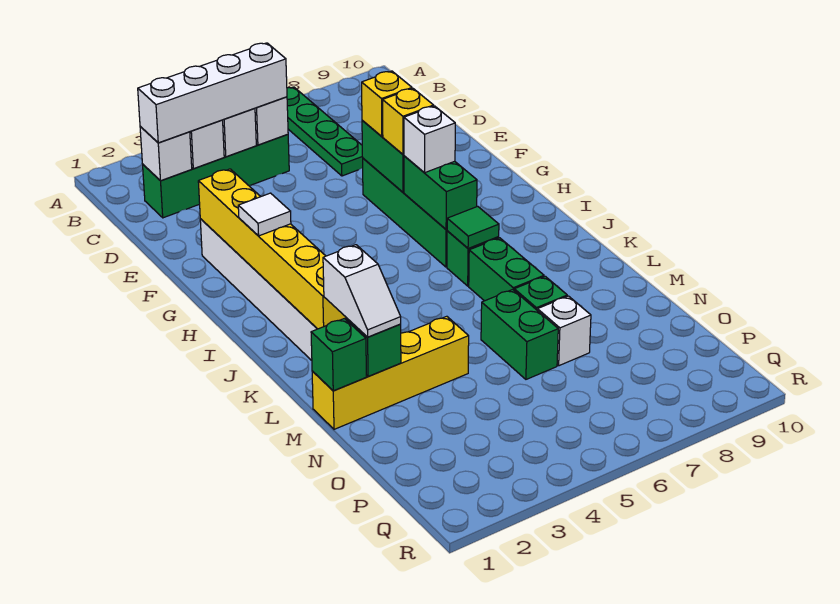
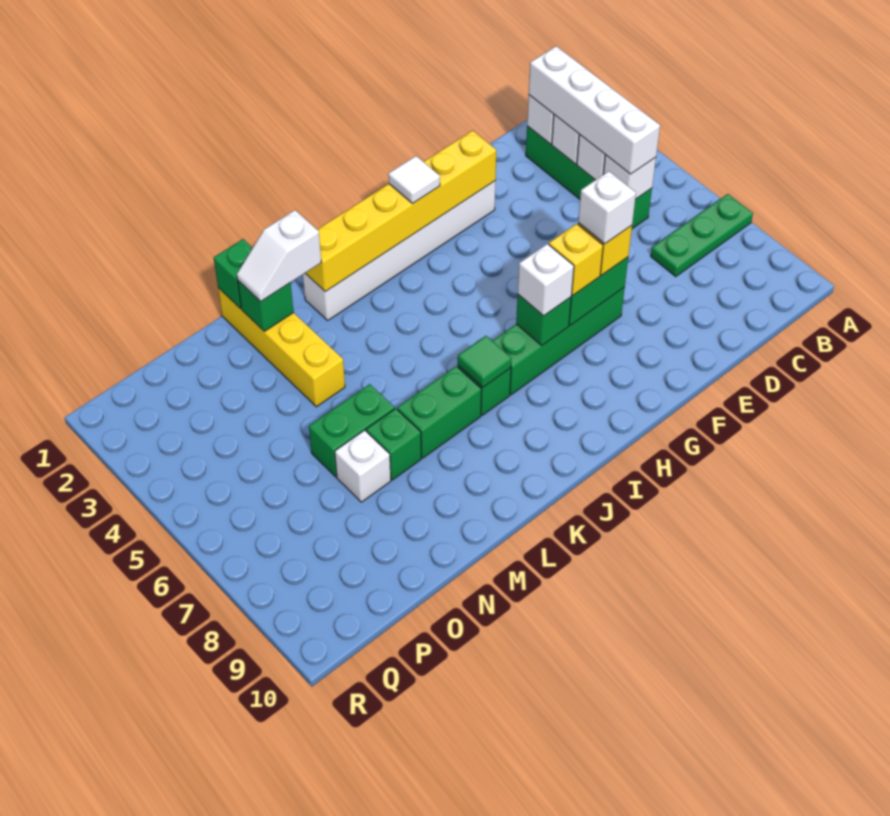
green plate A7:D7 level 1 -> green plate A7:C7 level 1
none -> white brick F7 level 4
green brick H7:I7 level 2 -> green brick H7 level 2

